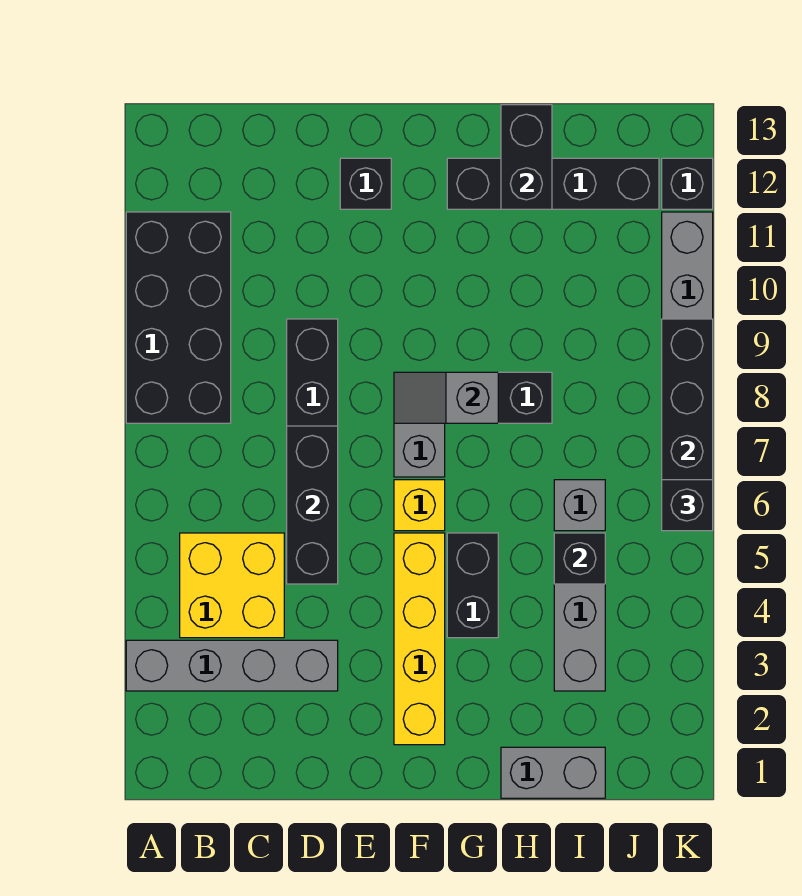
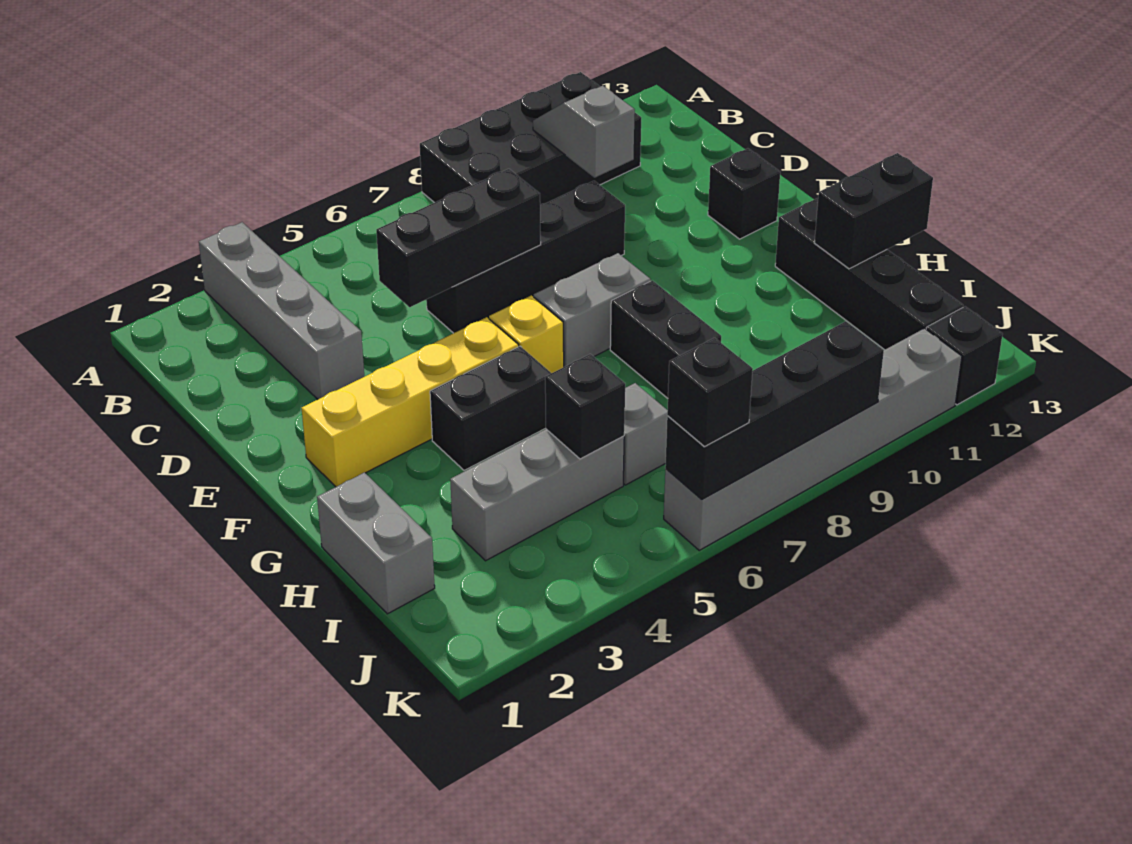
yellow brick B4:C5 level 1 -> none
grey slope F8:G8 level 2 top G -> grey slope B10:C10 level 2 top C

